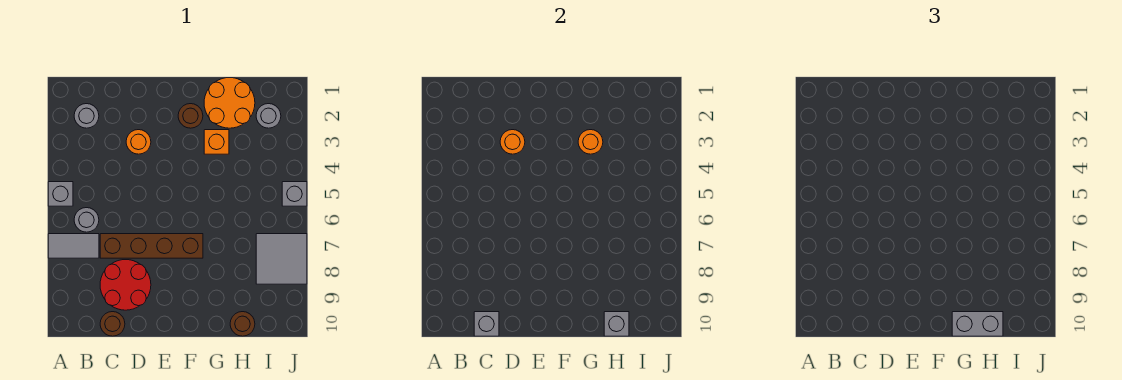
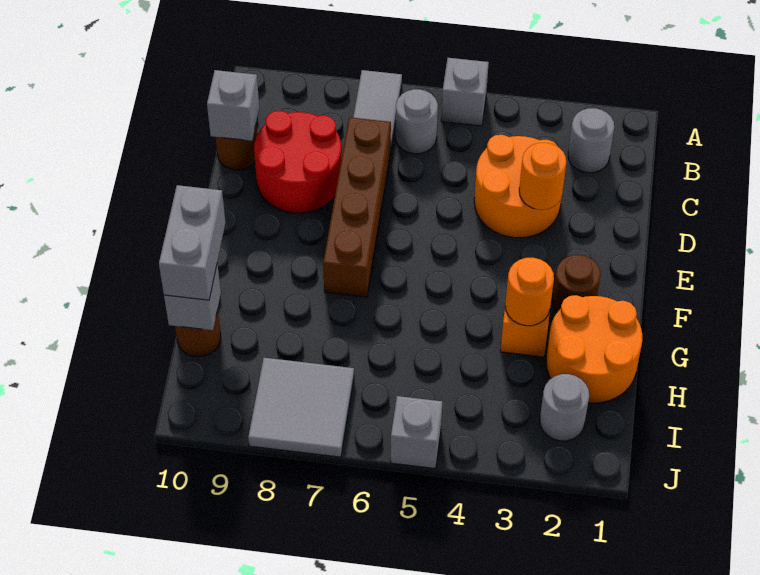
orange round brick D3 level 1 -> orange round brick C3:D4 level 1

